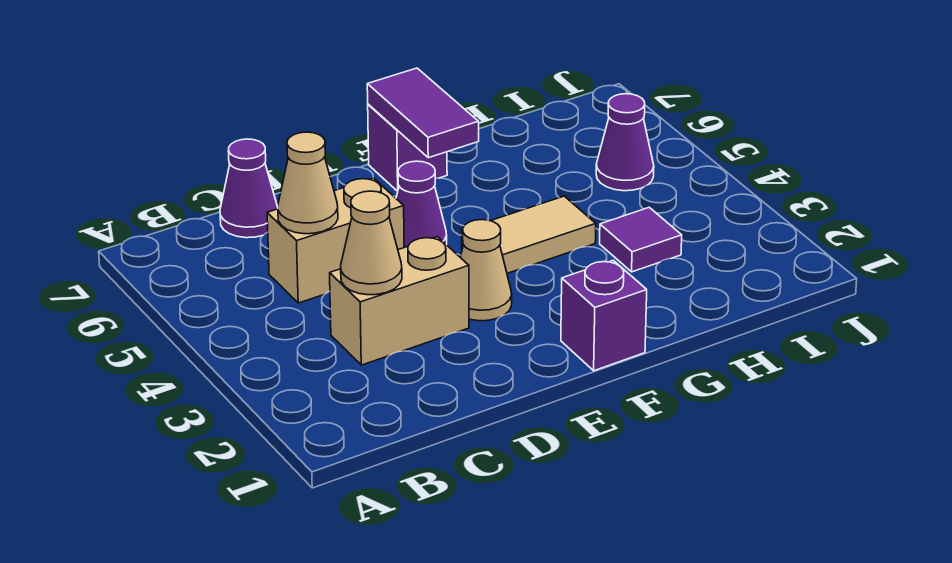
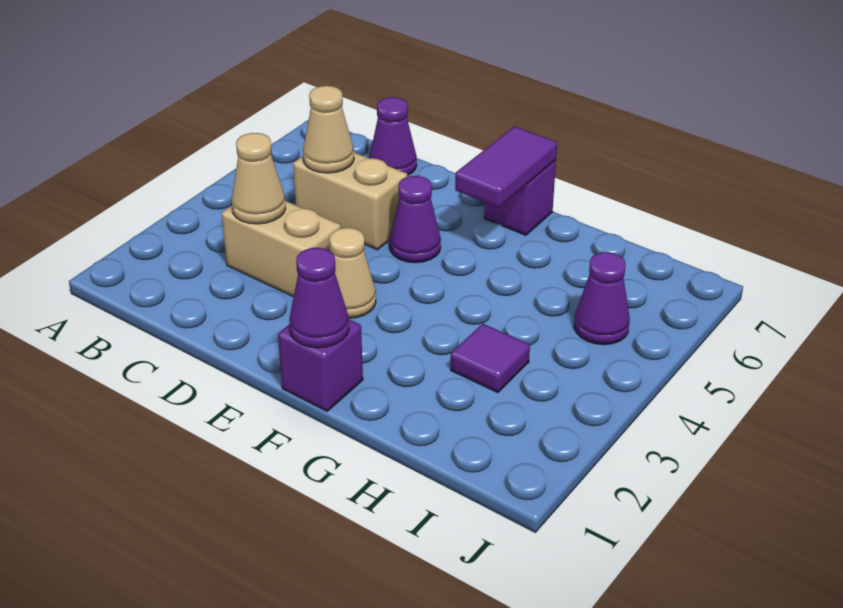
none -> purple cone F1 level 2
tan tile F4:G4 level 1 -> none

